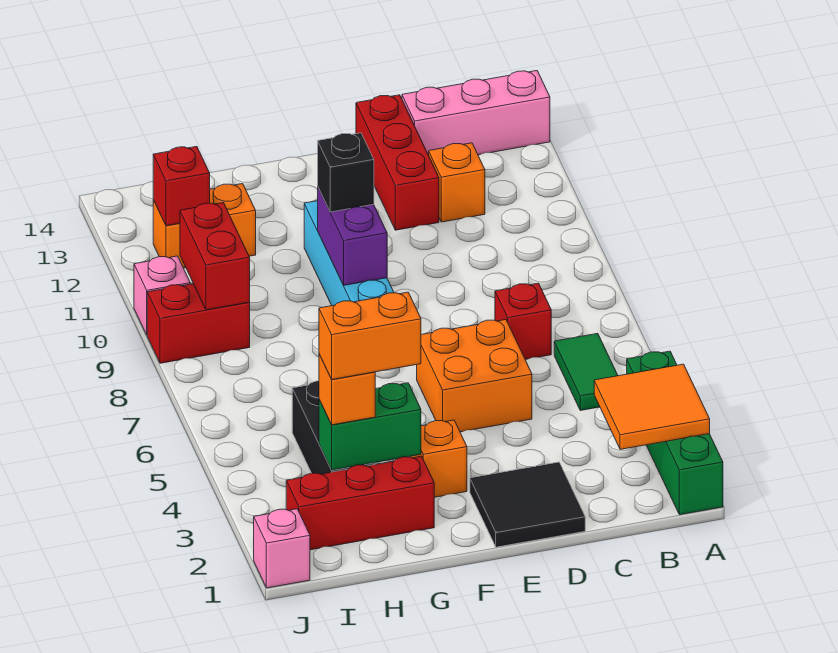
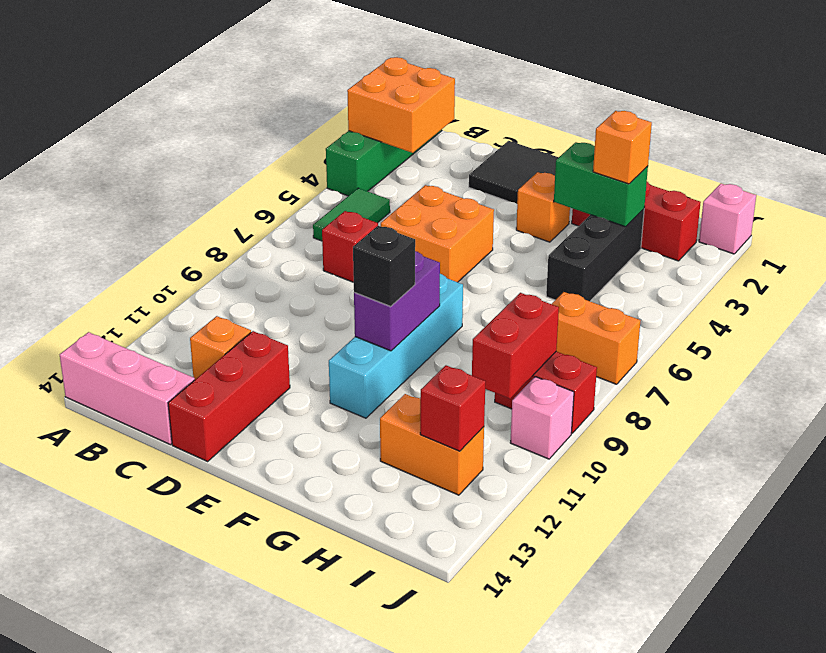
orange tile A2:B3 level 2 -> orange brick A2:B3 level 2
orange brick G3:H3 level 4 -> orange brick I7:J7 level 1

